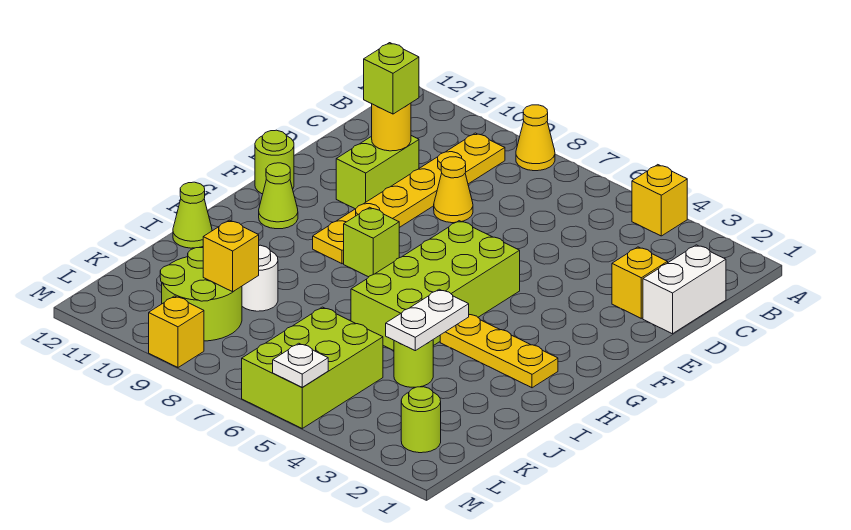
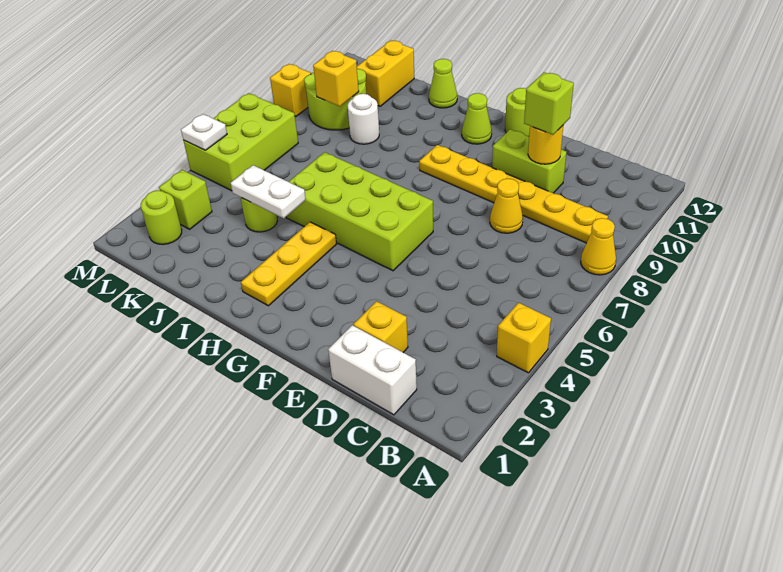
lime brick G8 level 1 -> lime brick L3 level 1
lime brick K5:M6 level 1 -> lime brick L5:M7 level 1
none -> yellow brick K11:K12 level 1

